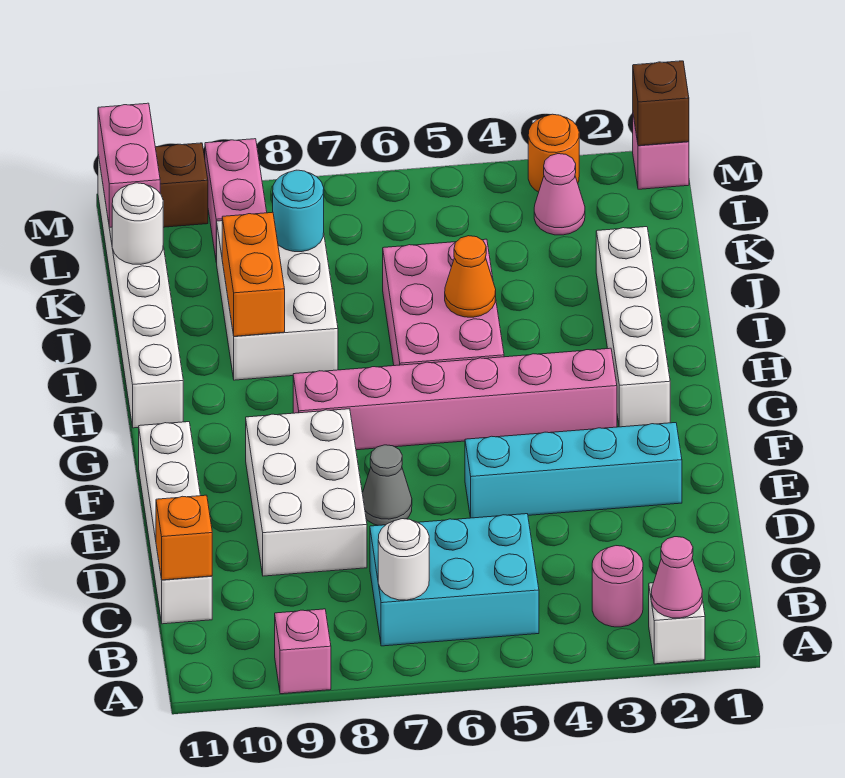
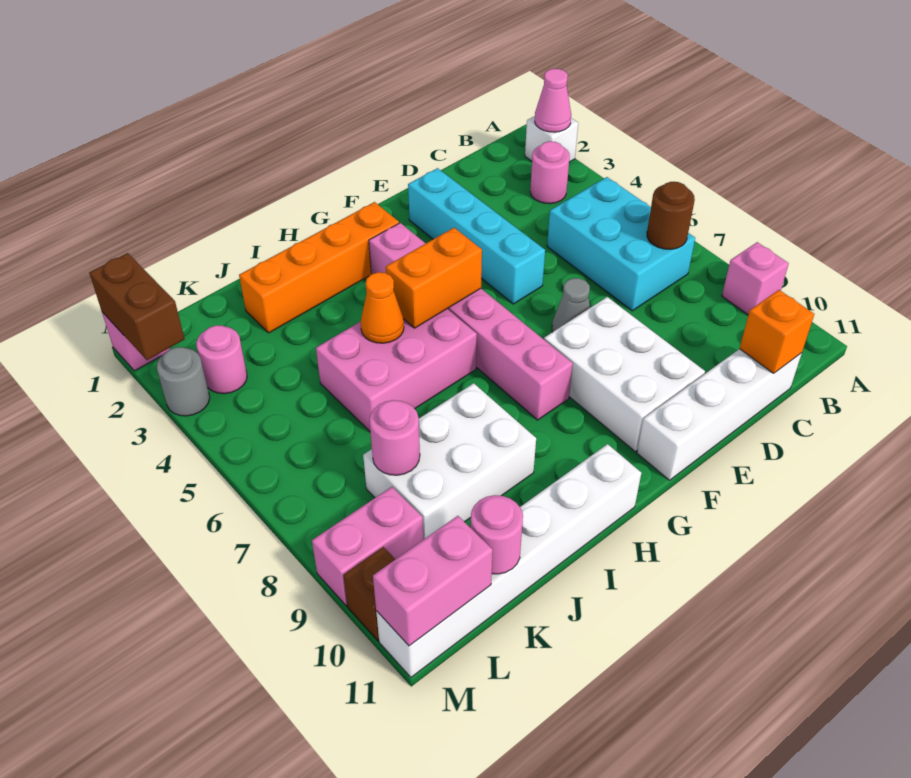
white round brick B7 level 2 -> brown round brick B7 level 2
white brick D8:F9 level 1 -> white brick E8:F10 level 1
white brick G2:J2 level 1 -> orange brick G2:J2 level 1
orange brick I9:J9 level 2 -> orange brick G5:H5 level 2
cyan round brick K8 level 2 -> pink round brick K8 level 2
white round brick K11 level 2 -> pink round brick K11 level 2
pink cone L3 level 1 -> pink round brick L3 level 1
brown brick M1 level 2 -> brown brick M1:M2 level 2
orange round brick M3 level 1 -> grey round brick M3 level 1

